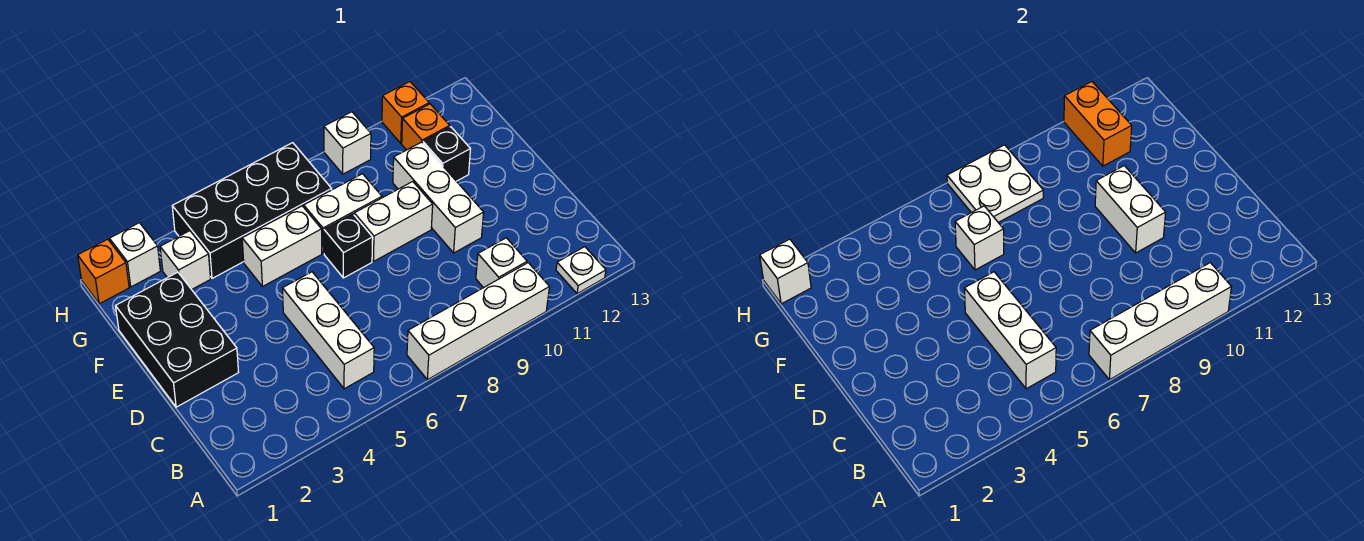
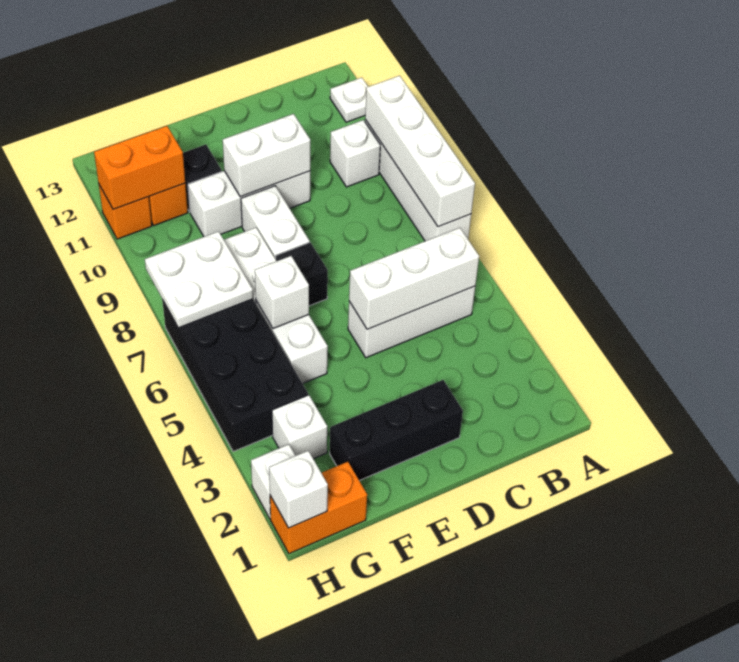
black brick D1:F2 level 1 -> black brick D2:F2 level 1
orange brick H1 level 1 -> orange brick G1:H1 level 1
white brick H9 level 1 -> none

